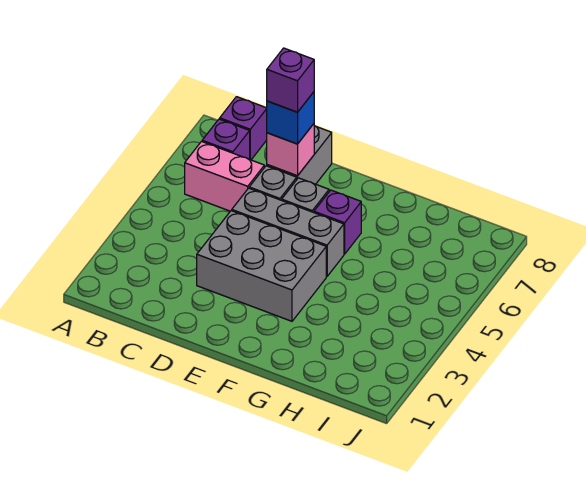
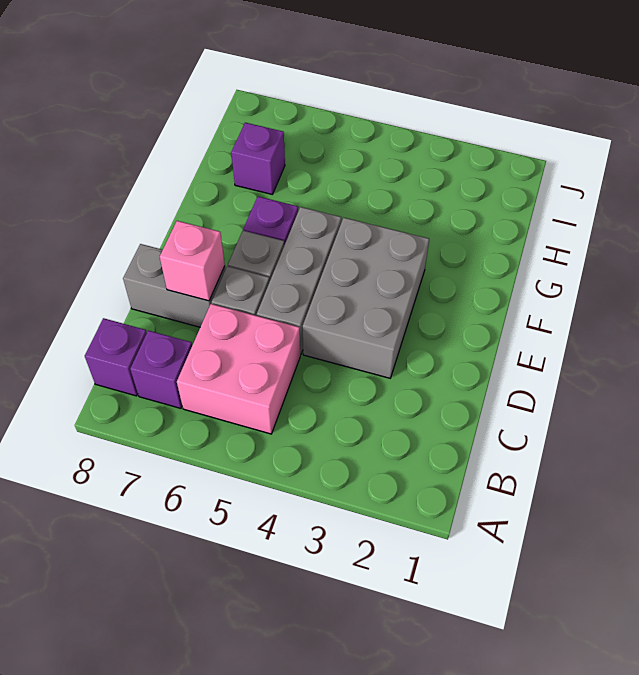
pink brick B6:C6 level 1 -> pink brick B5:C6 level 1
blue brick D7 level 3 -> none
purple brick D7 level 4 -> purple brick H7 level 1

